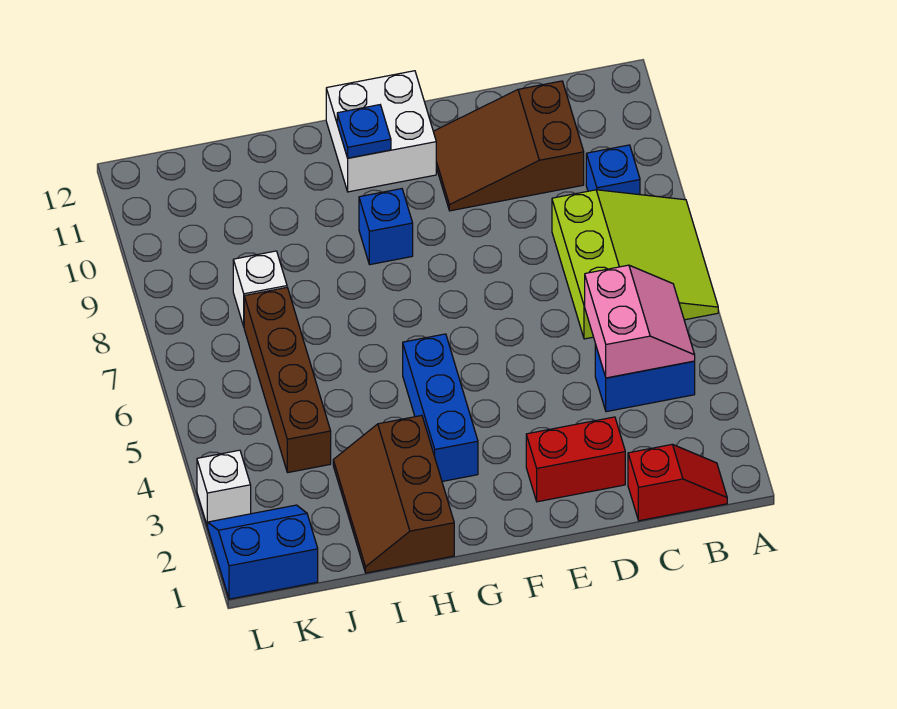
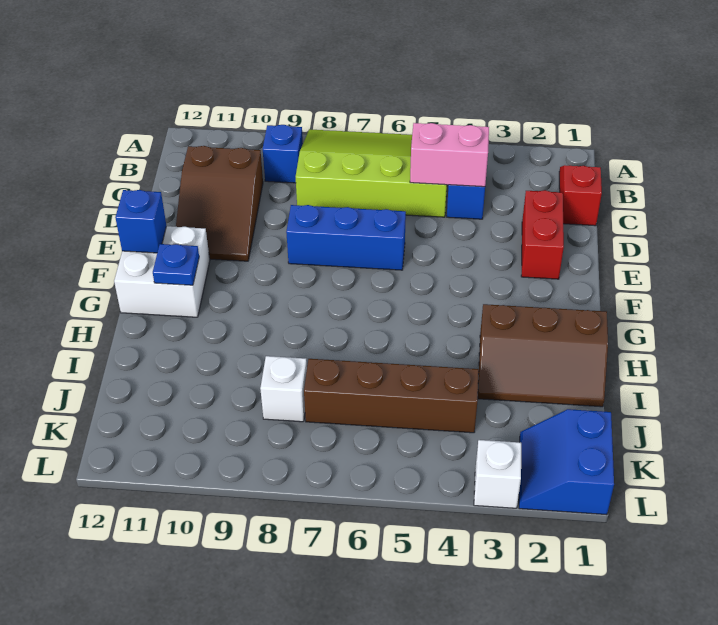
lime slope A6:C8 level 1 top C -> lime slope A5:C8 level 1 top C
blue brick G3:G5 level 1 -> blue brick E6:E8 level 1
blue brick G9 level 1 -> blue brick F12 level 2

